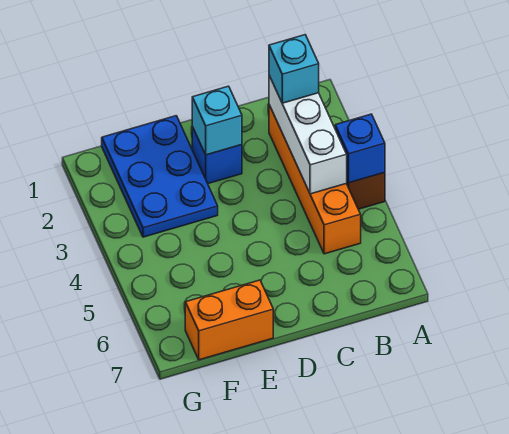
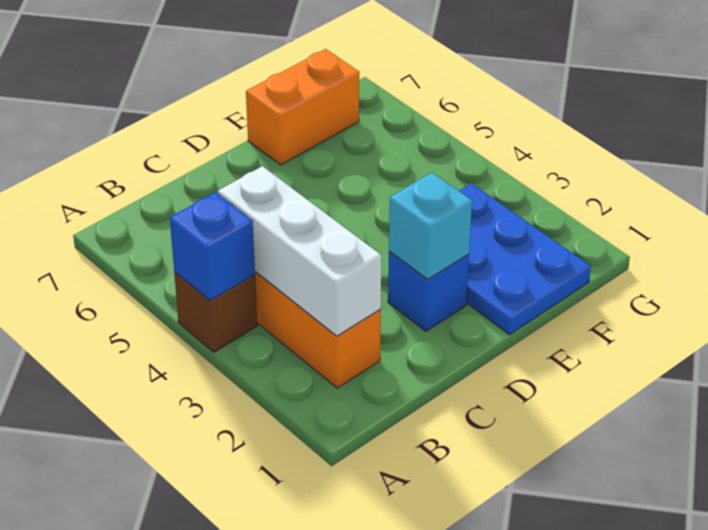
cyan brick B2 level 3 -> none

